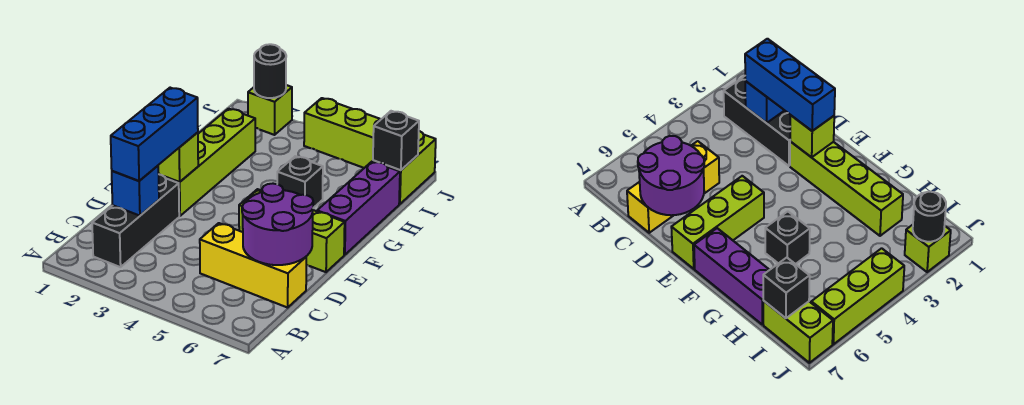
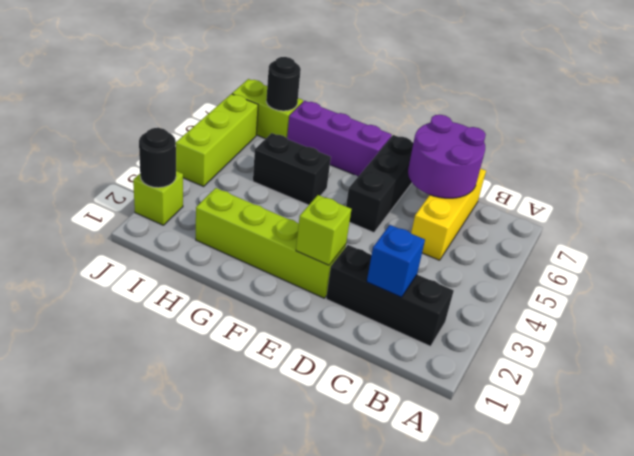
blue brick C2:E2 level 3 -> none
lime brick E5:E7 level 1 -> black brick E5:E7 level 1
black brick G5 level 1 -> black brick G5:H5 level 1
black brick I7 level 2 -> black round brick I7 level 2

